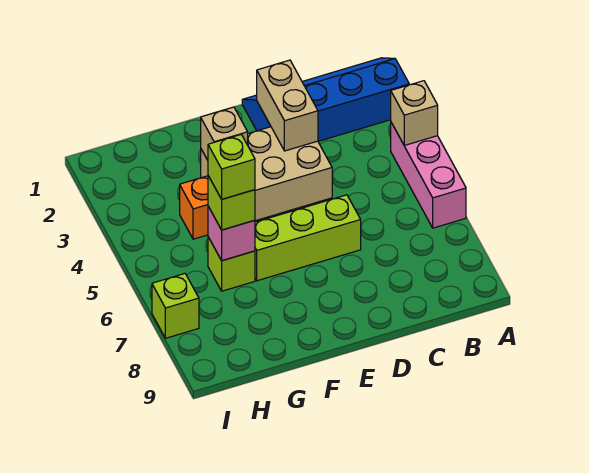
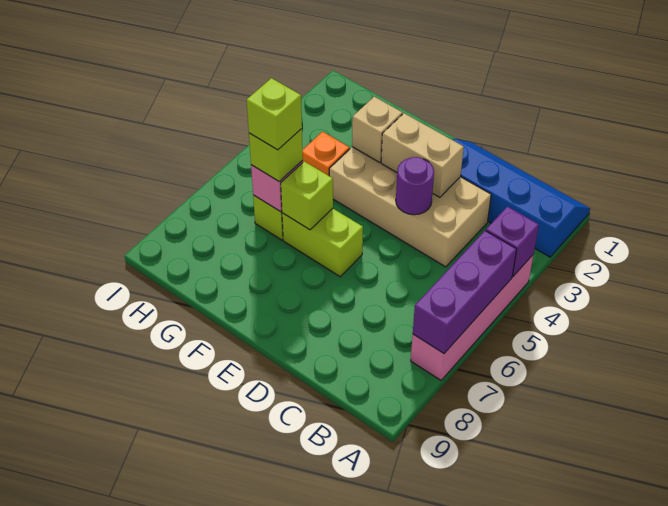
pink brick A4:A6 level 1 -> pink brick A4:A7 level 1
tan brick A4 level 2 -> purple brick A4 level 2
none -> purple brick A5:A7 level 2
tan brick D2:D3 level 2 -> tan brick D3:E3 level 2
tan brick D3:F4 level 1 -> tan brick C3:F4 level 1
none -> purple round brick D4 level 2
lime brick D6:F6 level 1 -> lime brick E6:F6 level 1
lime brick I7 level 1 -> lime brick F6 level 2

